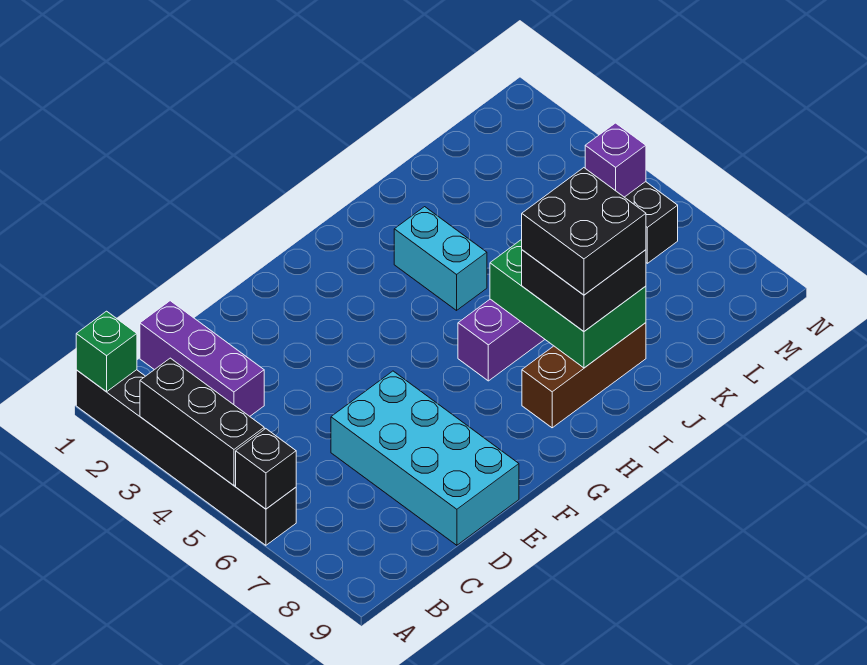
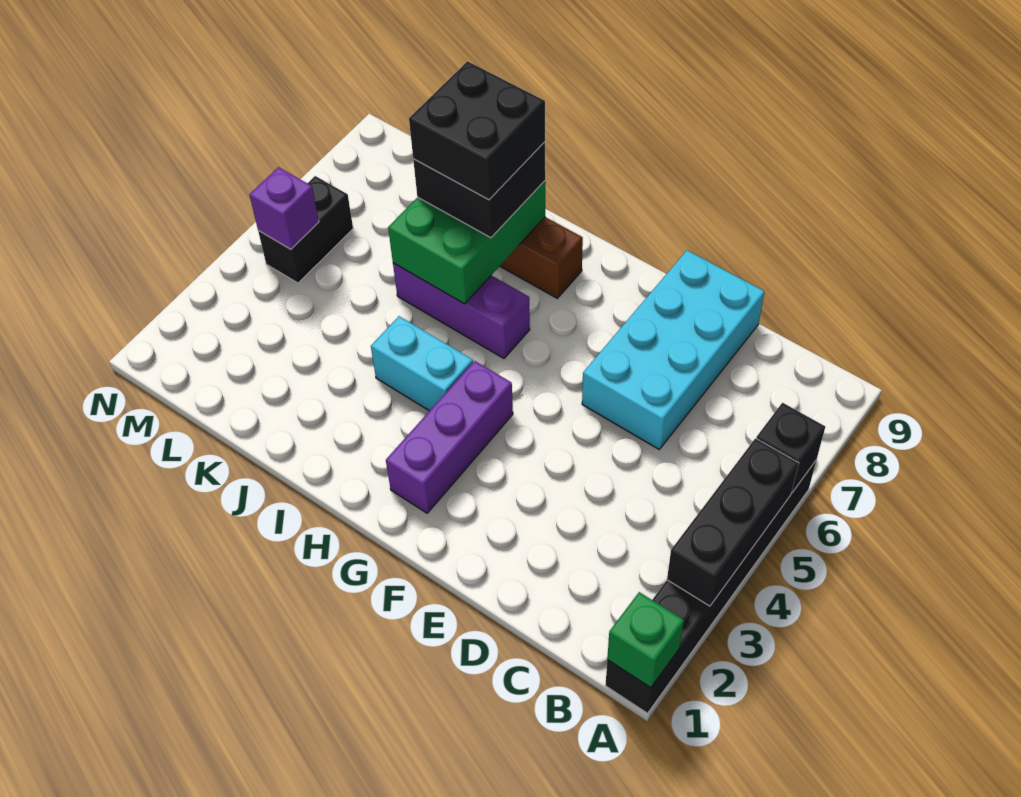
purple brick C1:C3 level 1 -> purple brick G2:G4 level 1
cyan brick I3:I4 level 1 -> cyan brick H4:I4 level 1

